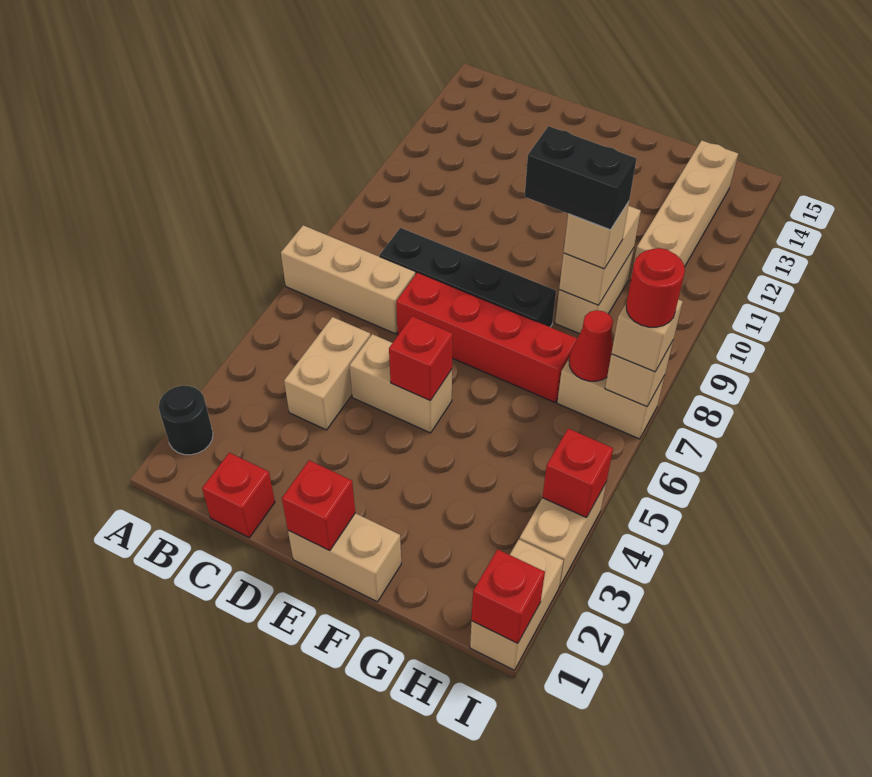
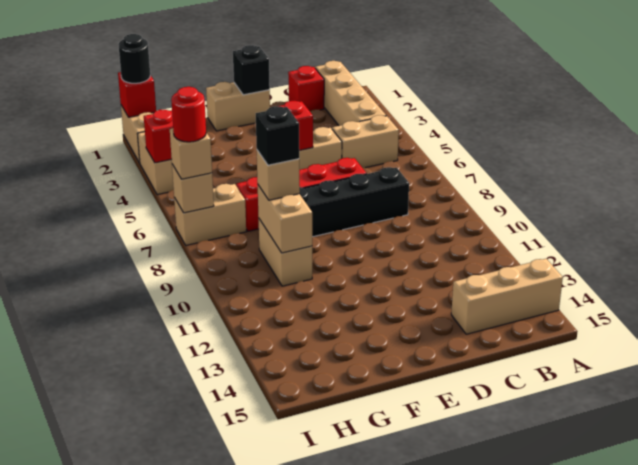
black round brick A2 level 1 -> black round brick I1 level 3
tan brick A7:C7 level 1 -> tan brick A14:C14 level 1
tan brick C4:C5 level 1 -> tan brick B5:C5 level 1
red brick E1 level 2 -> black brick E1 level 2
black brick F9:G9 level 4 -> black brick G9 level 4
red cone H7 level 2 -> none
tan brick H11:H14 level 1 -> tan brick B1:B4 level 1

